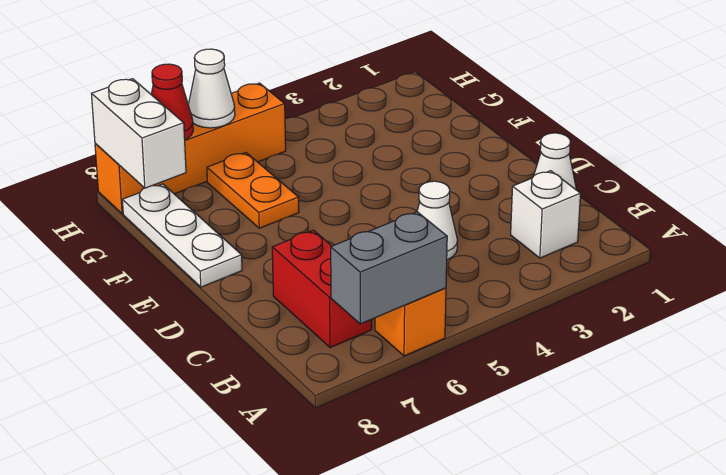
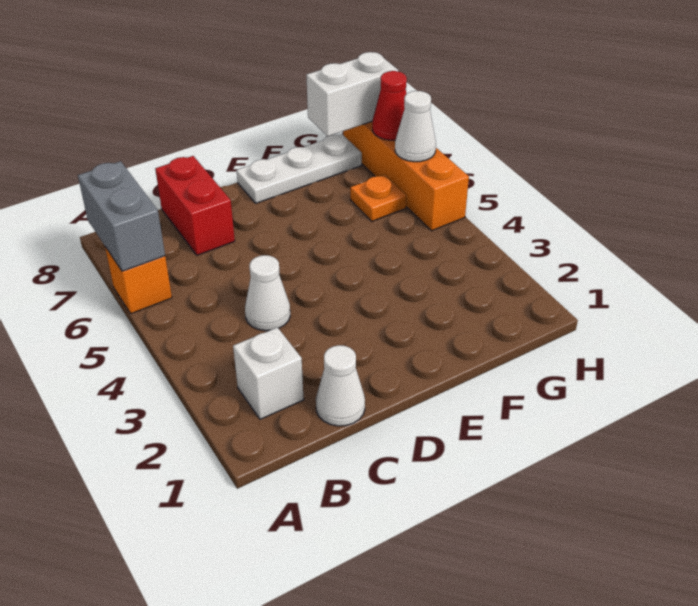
red brick B7:C7 level 1 -> red brick C7:C8 level 1
orange plate F6:G6 level 1 -> orange plate G6 level 1

